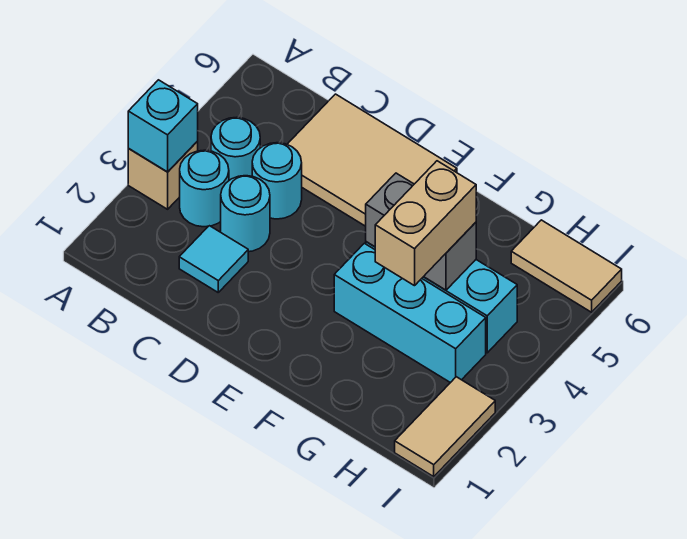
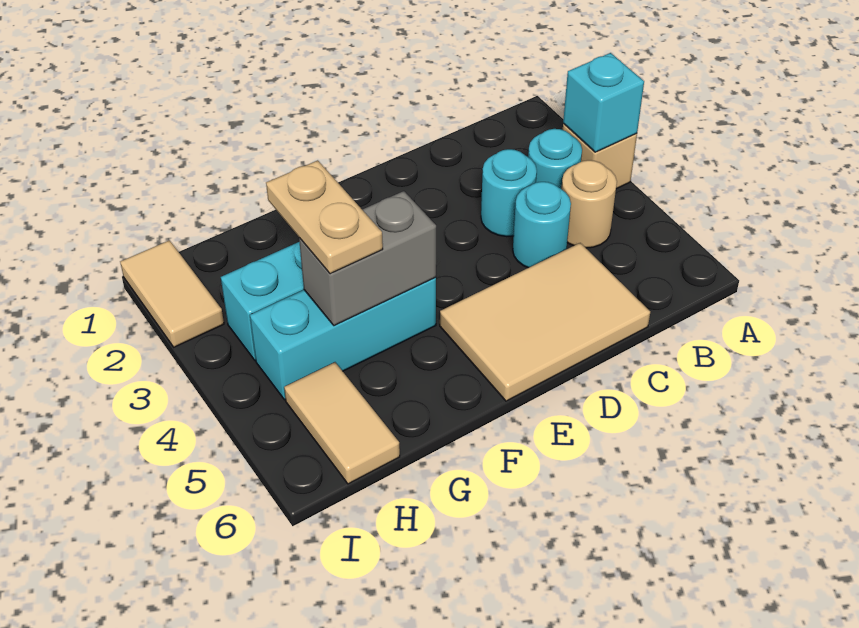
cyan round brick B4 level 1 -> tan round brick B4 level 1
cyan tile C2 level 1 -> none
tan brick G3:G4 level 3 -> tan plate G3:G4 level 3
tan tile H6:I6 level 1 -> tan tile H5:H6 level 1

